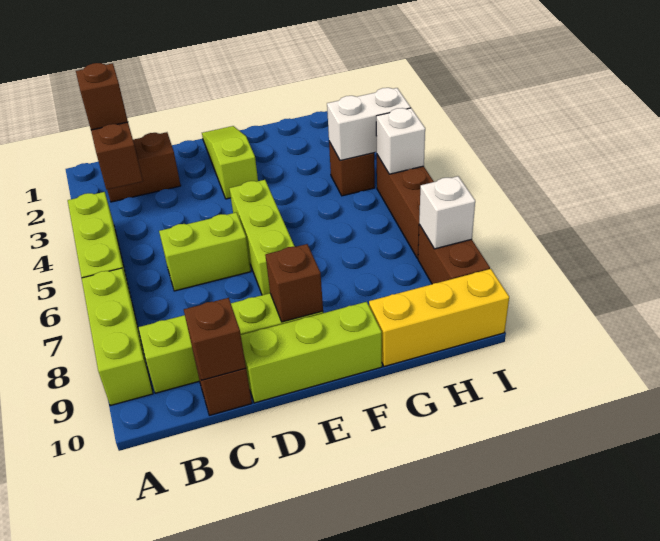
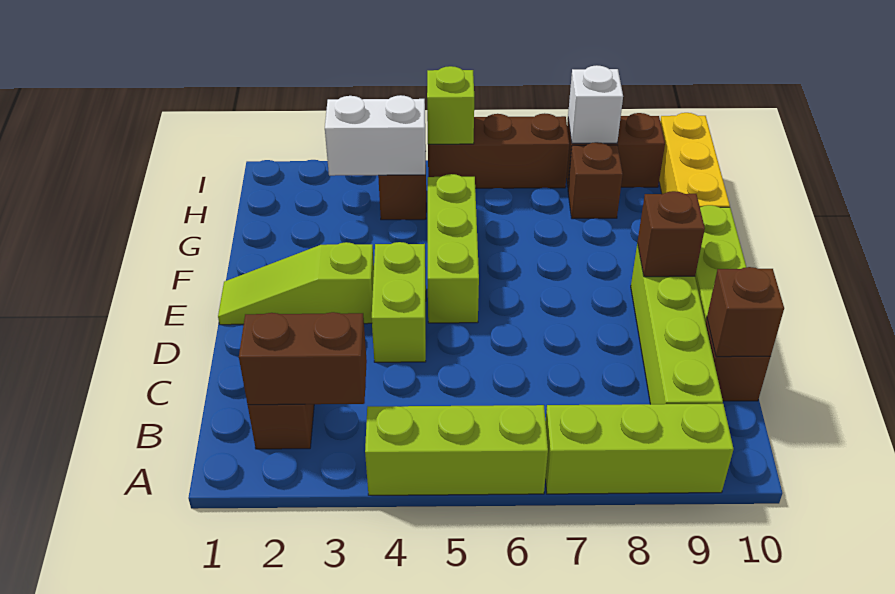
brown brick B2 level 3 -> brown brick H8 level 1
lime brick C6:D6 level 1 -> lime brick D4:E4 level 1
lime brick E5:E7 level 1 -> lime brick E5:G5 level 1
white brick H4:I4 level 2 -> white brick H3:H4 level 2
white brick I5 level 2 -> lime brick I5 level 2

